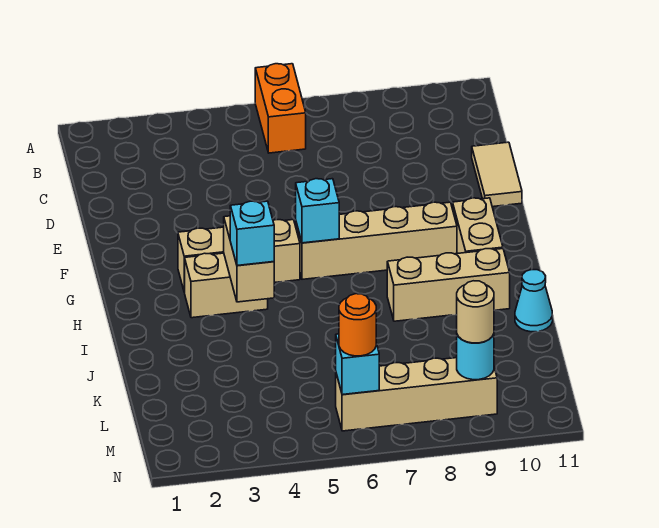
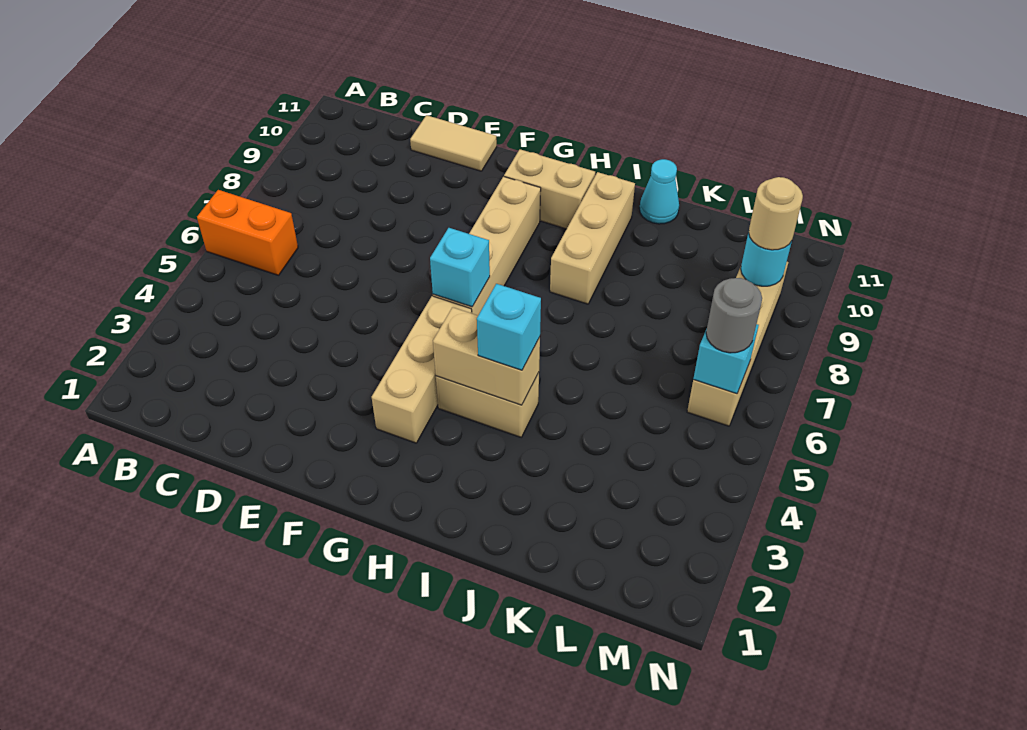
tan brick H3:H4 level 1 -> tan brick H4:I4 level 1
orange round brick M6 level 3 -> grey round brick M6 level 3

